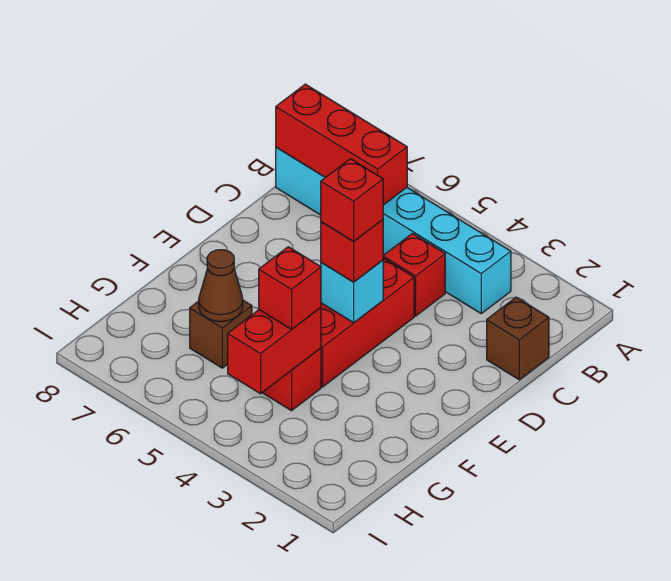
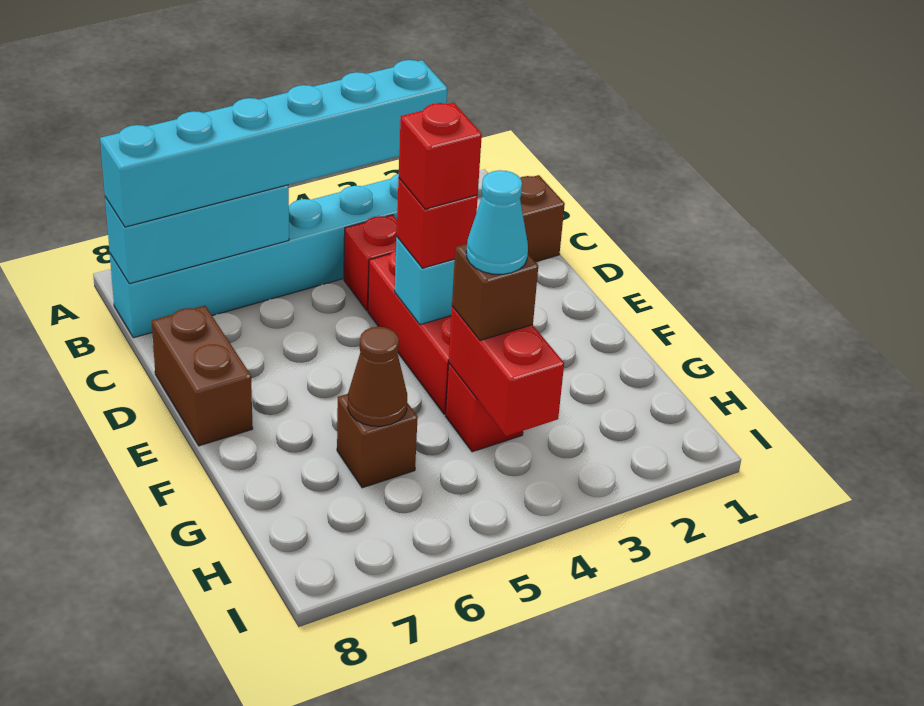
none -> cyan brick B3:B8 level 3
red brick B6:B8 level 2 -> cyan brick B6:B8 level 2
none -> brown brick D8:E8 level 1
red brick G4 level 3 -> brown brick G4 level 3
none -> cyan cone G4 level 4

